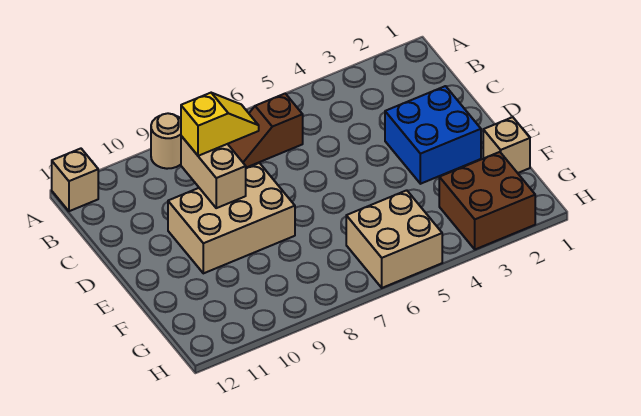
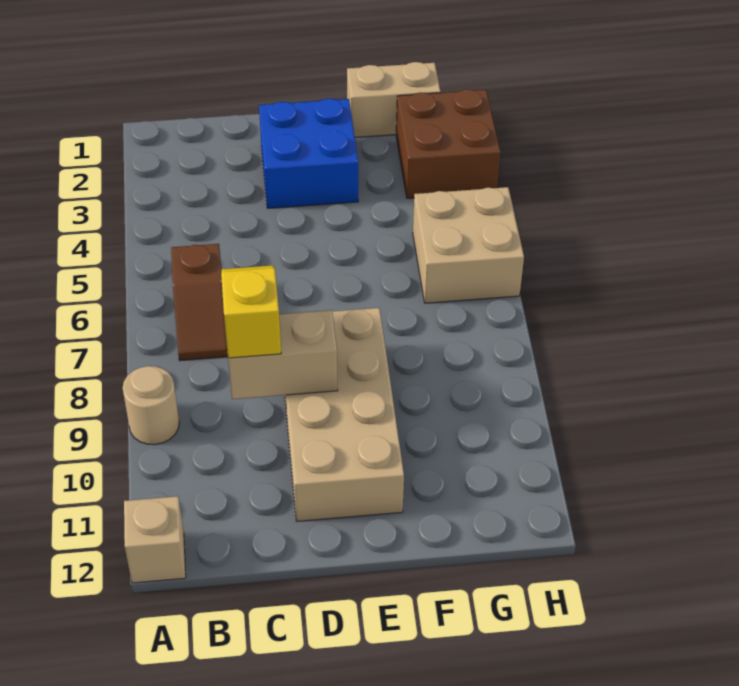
tan brick D8:E10 level 1 -> tan brick D8:E11 level 1
tan brick F1 level 1 -> tan brick F1:G1 level 1

